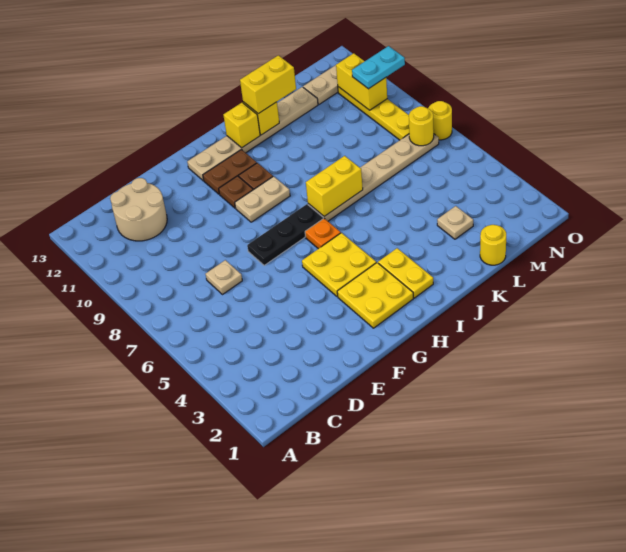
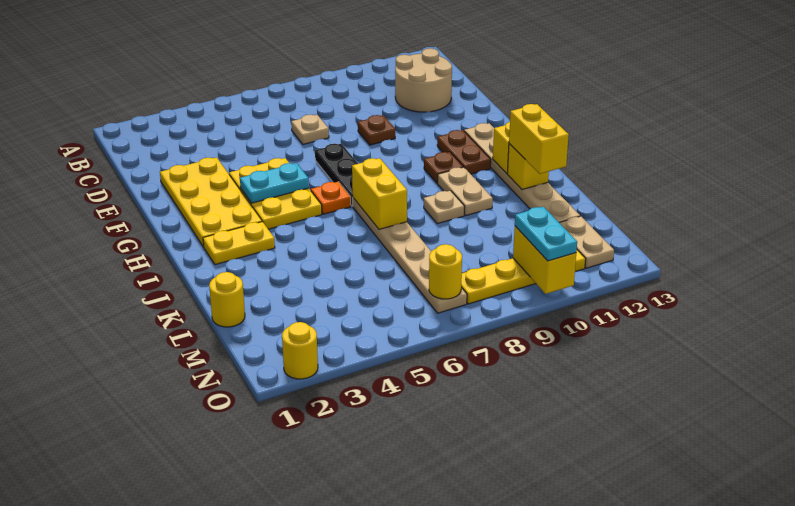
yellow plate G2:H3 level 1 -> yellow plate E2:H3 level 1
yellow plate G4:H5 level 1 -> yellow plate F4:H5 level 1
none -> cyan plate G4:G5 level 2
tan plate G9:H9 level 1 -> tan plate I10:J10 level 1
brown plate G10 level 1 -> brown plate E9 level 1
tan plate L3 level 1 -> tan plate J9 level 1
yellow brick N10:N11 level 2 -> yellow brick N10:O10 level 2
yellow round brick O7 level 1 -> yellow round brick O2 level 1

